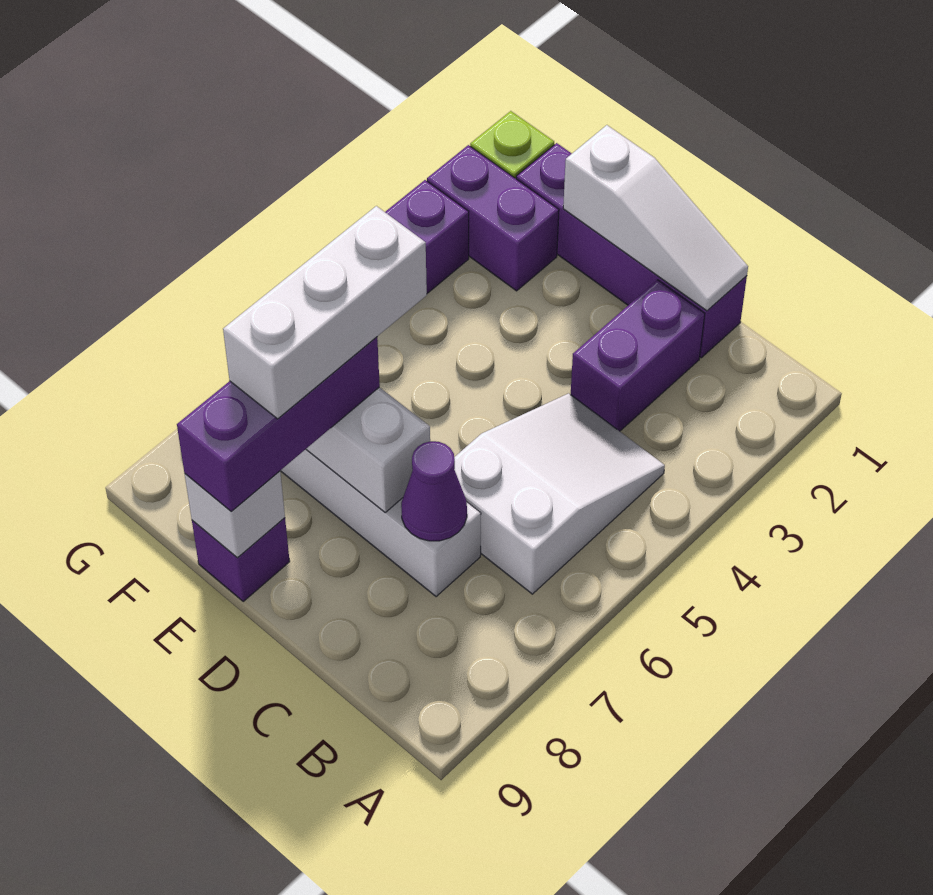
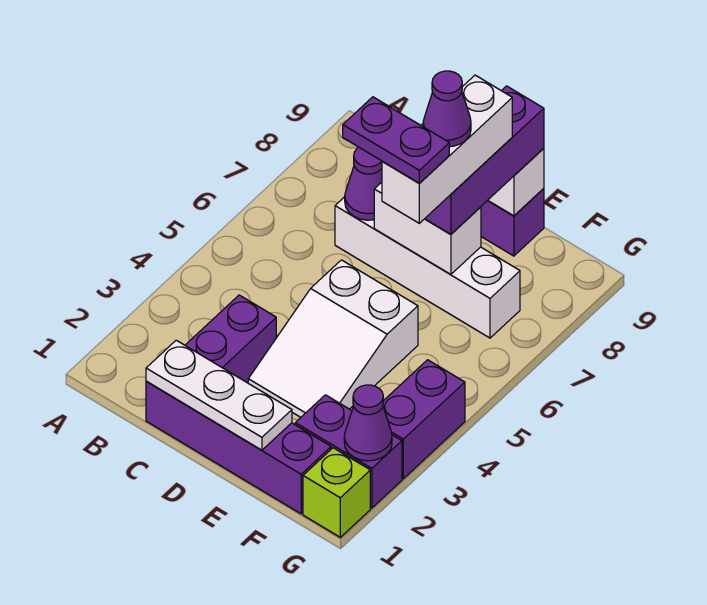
white slope B4:C6 level 1 top 6 -> white slope D3:E5 level 1 top 5
white slope C1:E1 level 2 top E -> white plate C1:E1 level 2
none -> purple plate D6:E6 level 5
none -> purple cone E7 level 5
none -> purple cone G2 level 2

